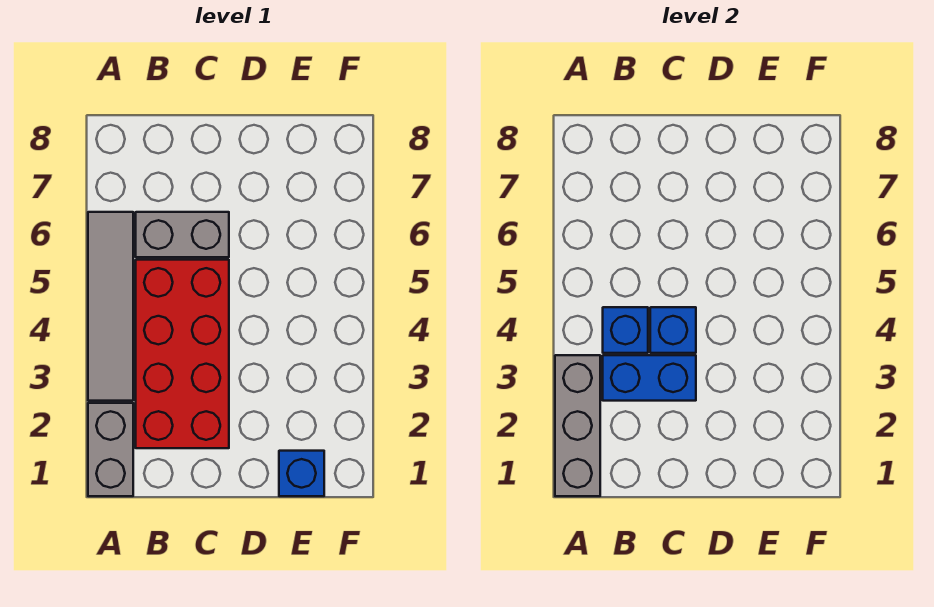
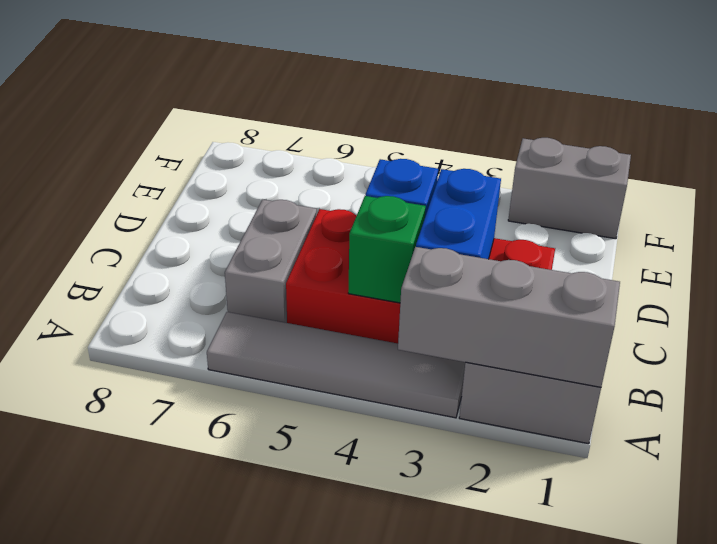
blue brick B4 level 2 -> green brick B4 level 2
blue brick E1 level 1 -> none
none -> grey brick F1:F2 level 1

